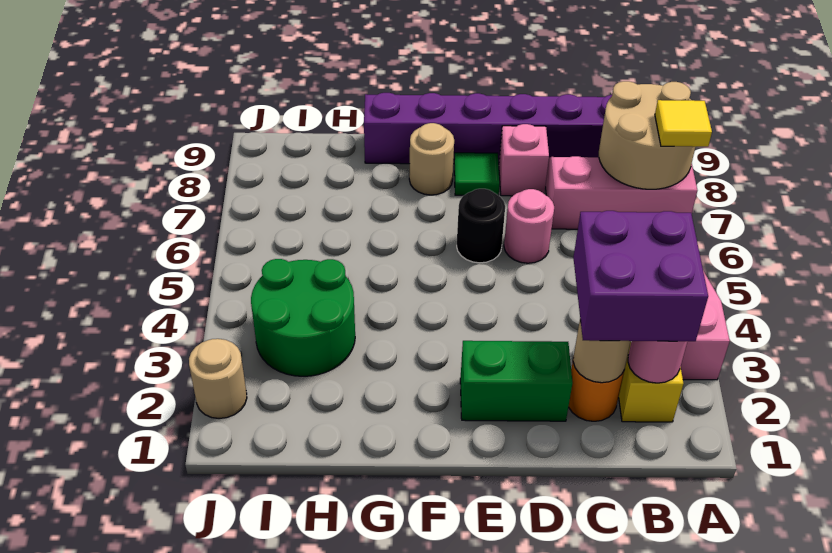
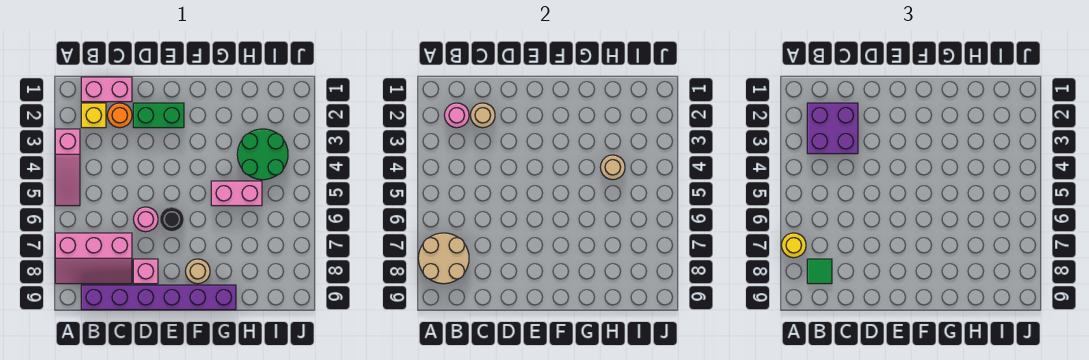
yellow tile A7 level 3 -> yellow round brick A7 level 3
none -> pink brick B1:C1 level 1
green tile E8 level 1 -> green tile B8 level 3
none -> pink brick G5:H5 level 1
tan round brick J2 level 1 -> tan round brick H4 level 2

